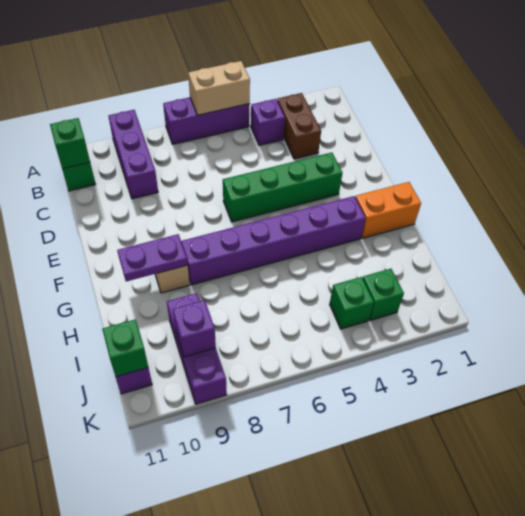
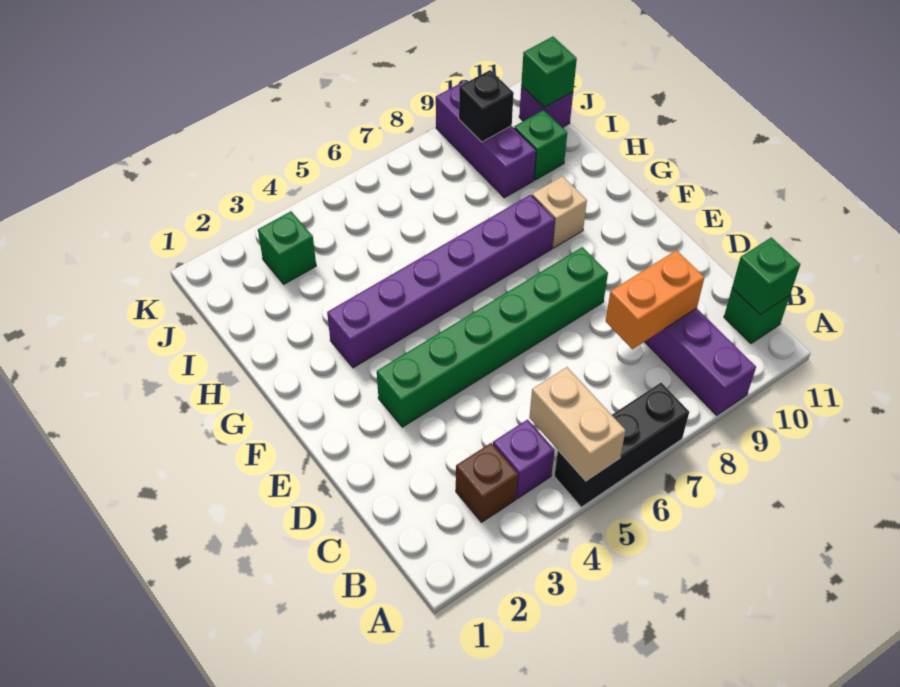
purple brick A5:A7 level 1 -> black brick A5:A7 level 1
tan brick A5:A6 level 2 -> tan brick A5:B5 level 2
brown brick B3:C3 level 1 -> brown brick B3 level 1
green brick E3:E6 level 1 -> green brick E3:E8 level 1
orange brick G1:G2 level 1 -> orange brick C8:C9 level 2
purple plate G9:G10 level 2 -> none
green brick J4 level 1 -> green brick I10 level 1
purple brick J9 level 2 -> black brick J9 level 2

